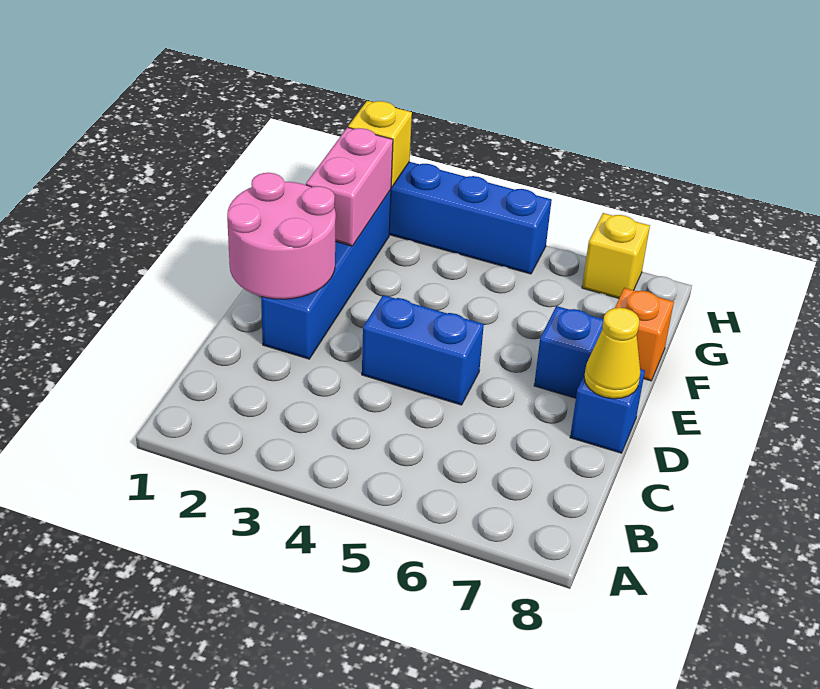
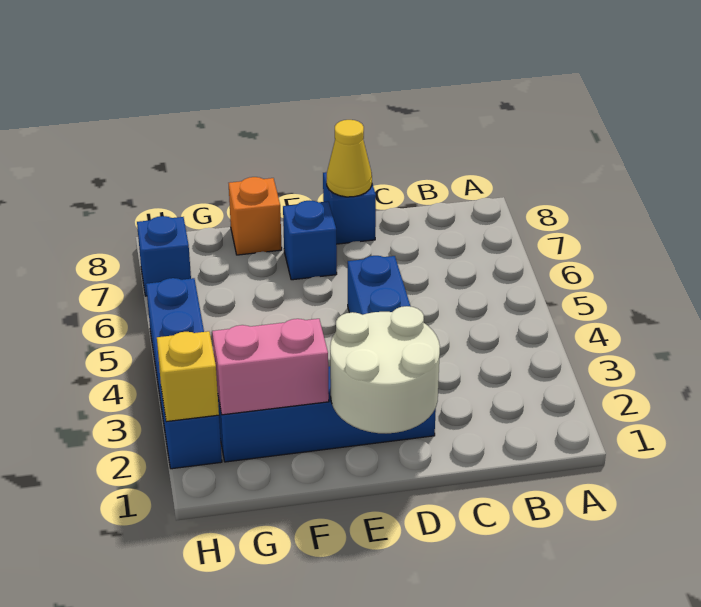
pink round brick D1:E2 level 2 -> white round brick D1:E2 level 2
yellow brick H7 level 1 -> blue brick H7 level 1

